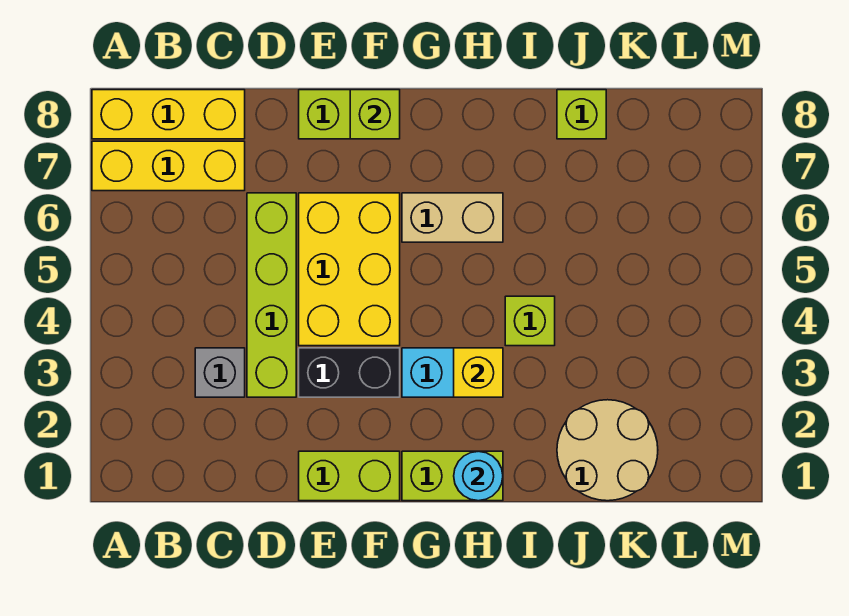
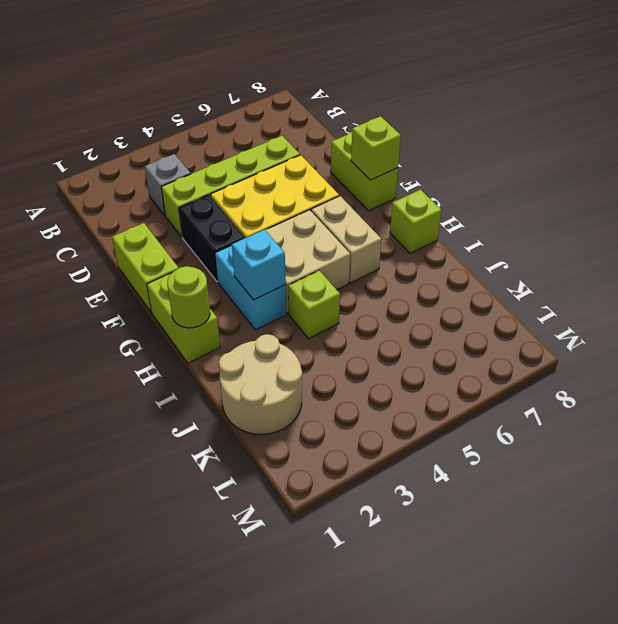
yellow brick A7:C7 level 1 -> none
yellow brick A8:C8 level 1 -> none
none -> tan brick G4:H5 level 1
cyan round brick H1 level 2 -> lime round brick H1 level 2
yellow brick H3 level 2 -> cyan brick H3 level 2
lime brick J8 level 1 -> lime brick H8 level 1

